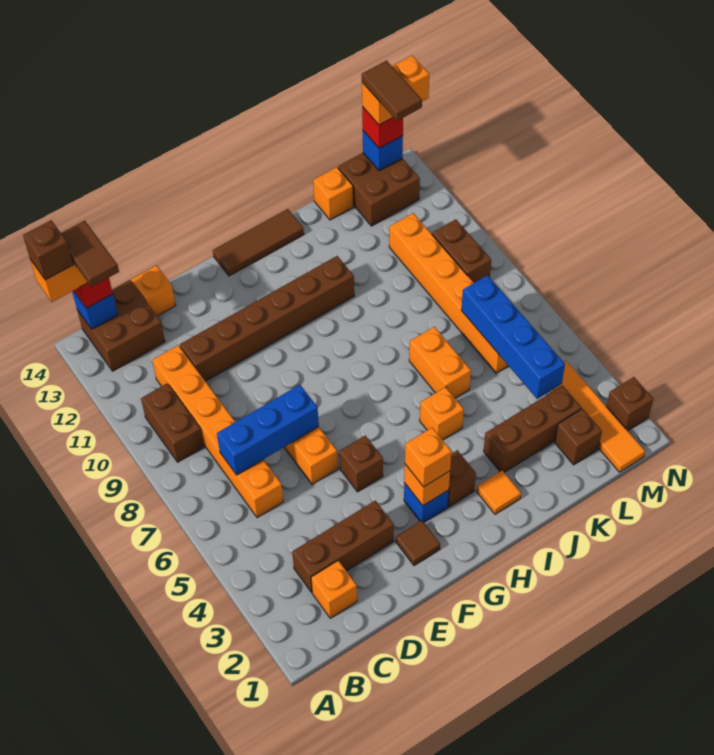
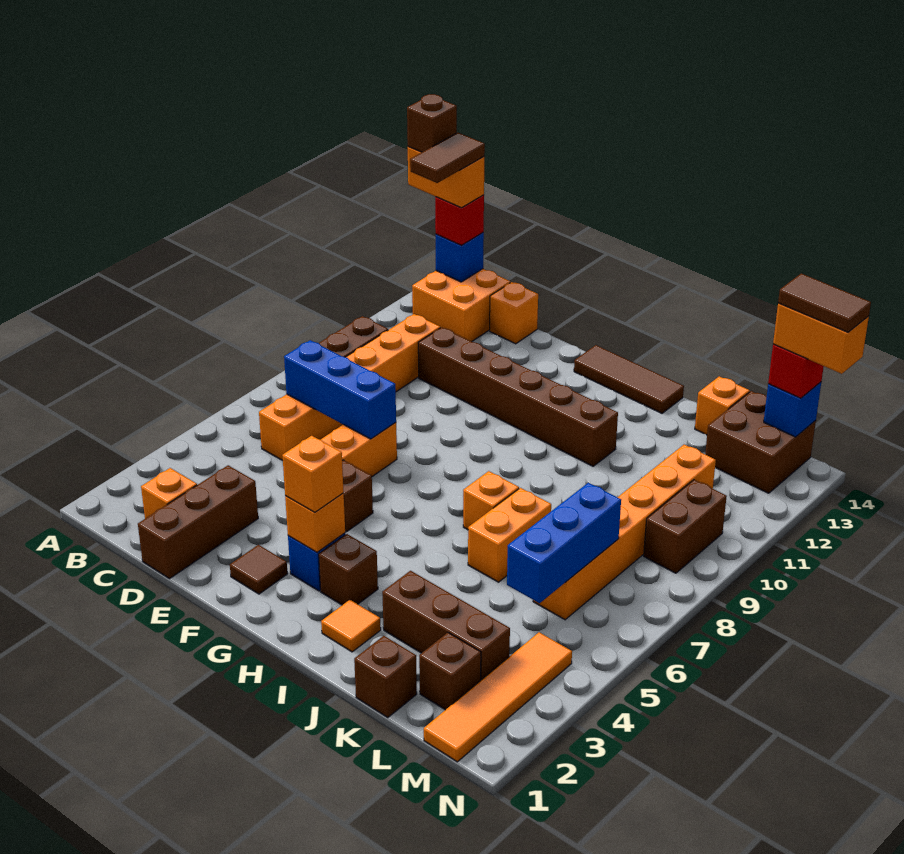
brown brick B13:C14 level 1 -> orange brick B13:C14 level 1
brown brick C3:E3 level 1 -> brown brick D1:D3 level 1
orange brick I5 level 1 -> orange brick I7 level 1
blue brick L4:L7 level 2 -> blue brick L5:L7 level 2
brown tile M13:M14 level 5 -> brown tile M14:N14 level 5
brown brick N2 level 1 -> brown brick K1 level 1

